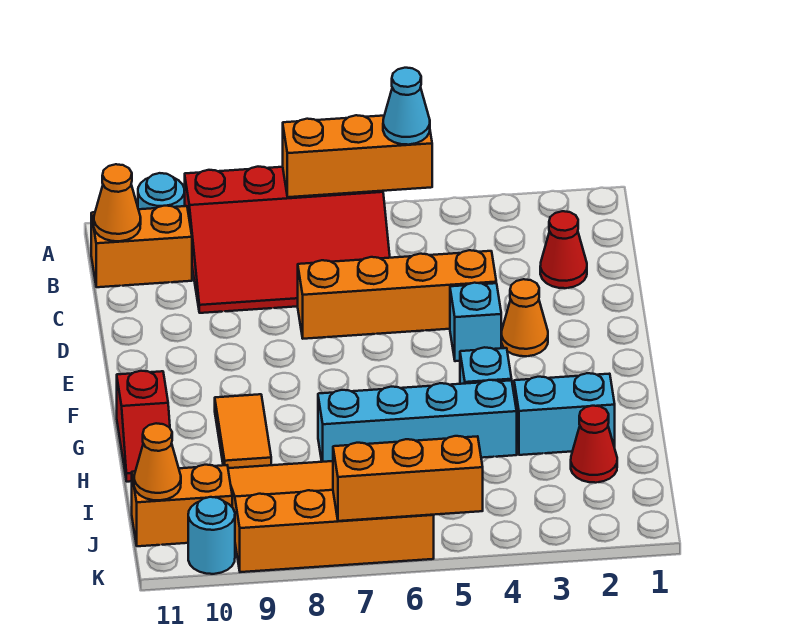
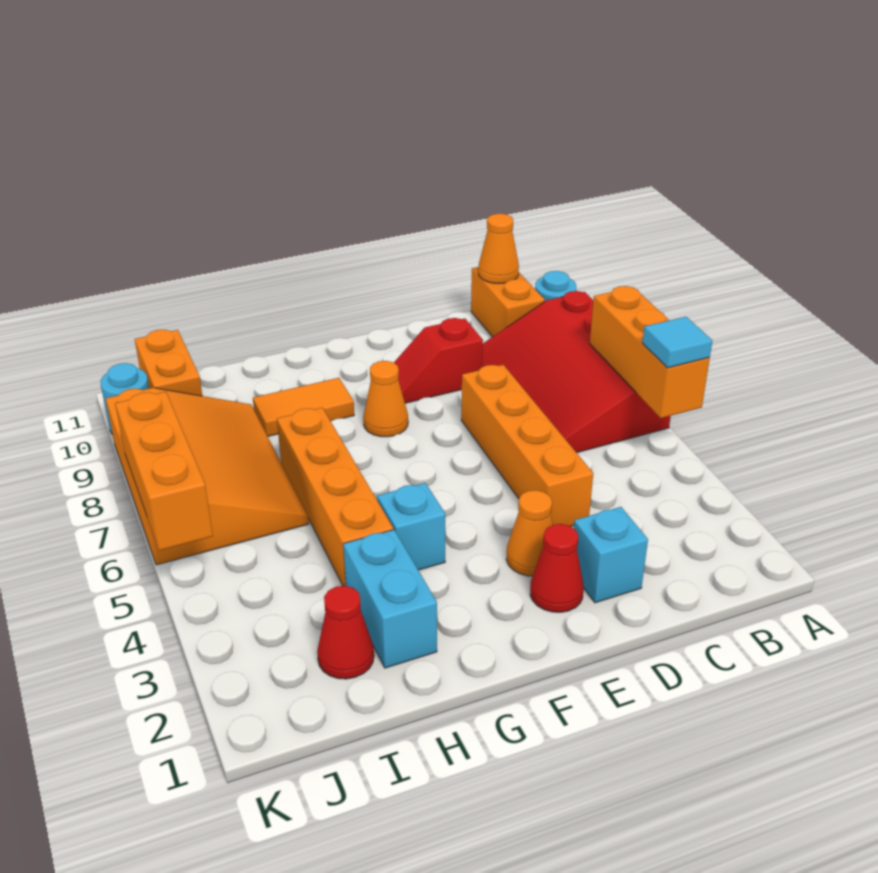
cyan cone A5 level 3 -> cyan tile A5 level 3
red cone C2 level 1 -> red cone E2 level 1
cyan brick E4 level 1 -> cyan brick D2 level 1
red slope G11:H11 level 1 top G -> red slope D9:E9 level 1 top D
cyan brick H4:H7 level 1 -> orange brick H4:H7 level 1
orange cone J11 level 2 -> orange cone F8 level 1

